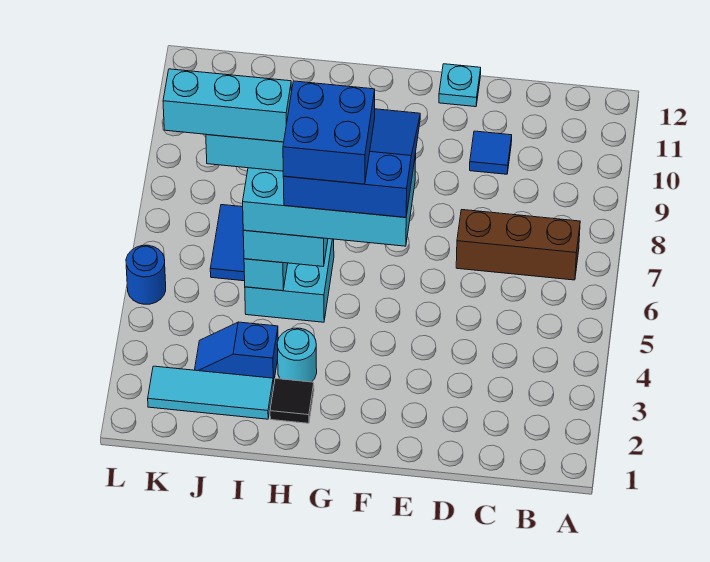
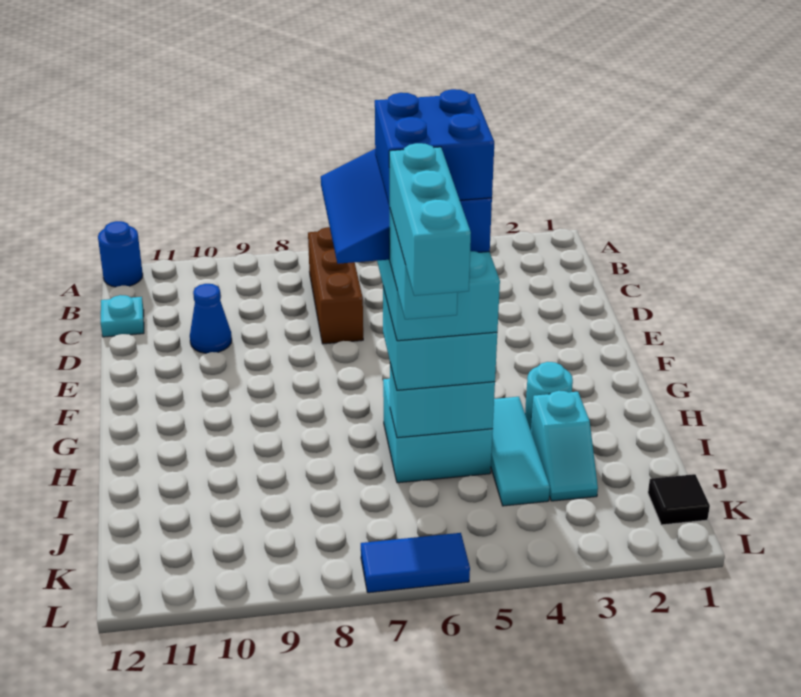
blue tile D10 level 1 -> blue cone D10 level 1
cyan plate E12 level 1 -> cyan plate C12 level 1
black tile H2 level 1 -> black tile K1 level 1
cyan tile I2:K2 level 1 -> cyan tile H4:J4 level 1
blue slope I3:J3 level 1 top I -> cyan slope I3:J3 level 1 top I
blue tile J6:J7 level 1 -> blue tile L6:L7 level 1
blue round brick L5 level 1 -> blue round brick A12 level 1

